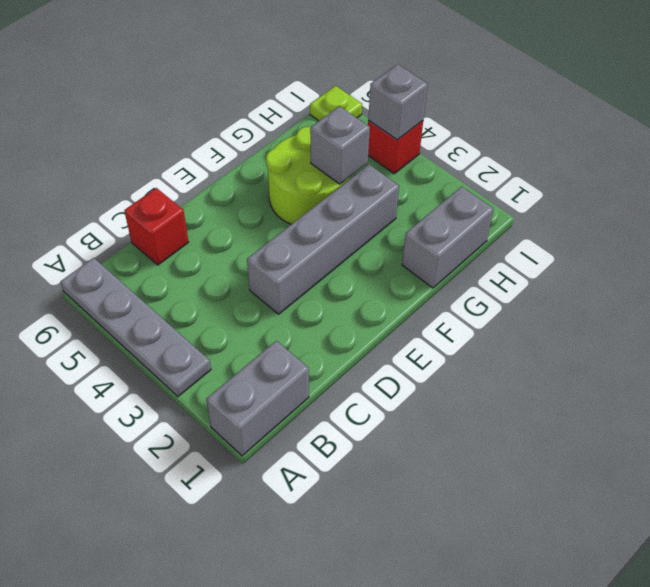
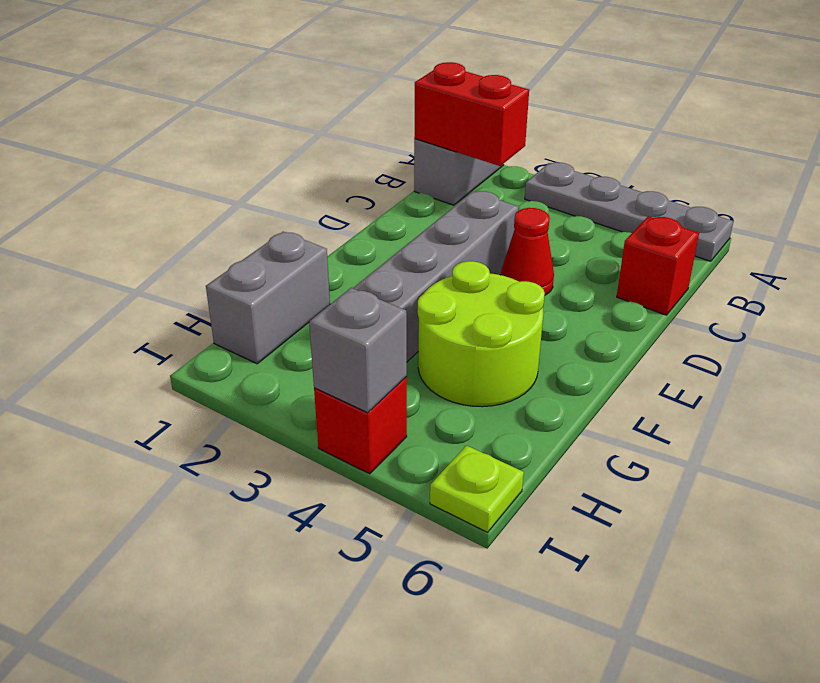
none -> red brick B1:B2 level 2
none -> red cone D4 level 1
grey brick G4 level 2 -> none

